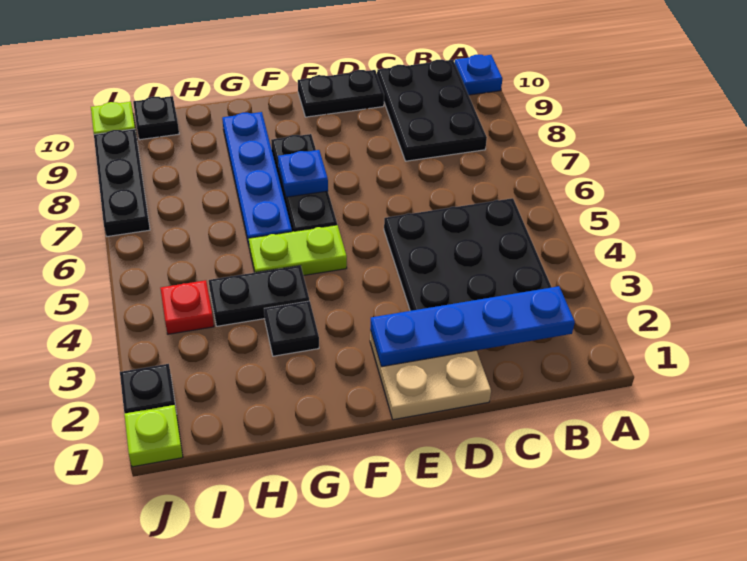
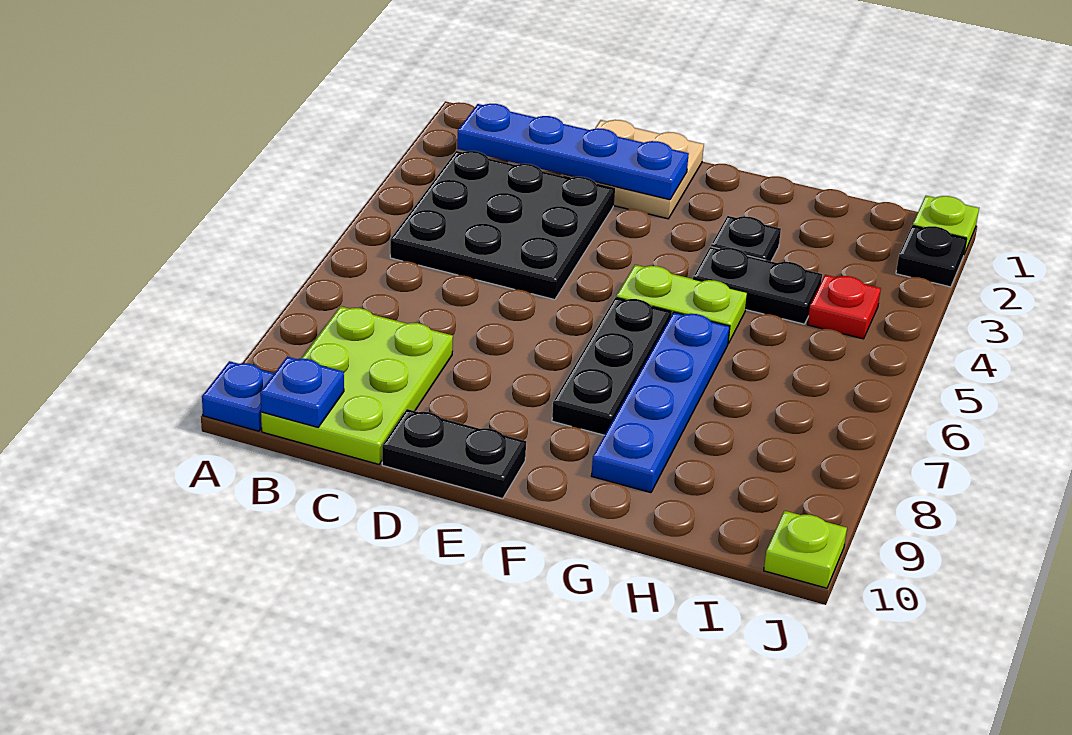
black plate B8:C10 level 1 -> lime plate B8:C10 level 1
blue plate F7 level 2 -> blue plate B10 level 2
black plate I10 level 1 -> none
black plate J7:J9 level 1 -> none

